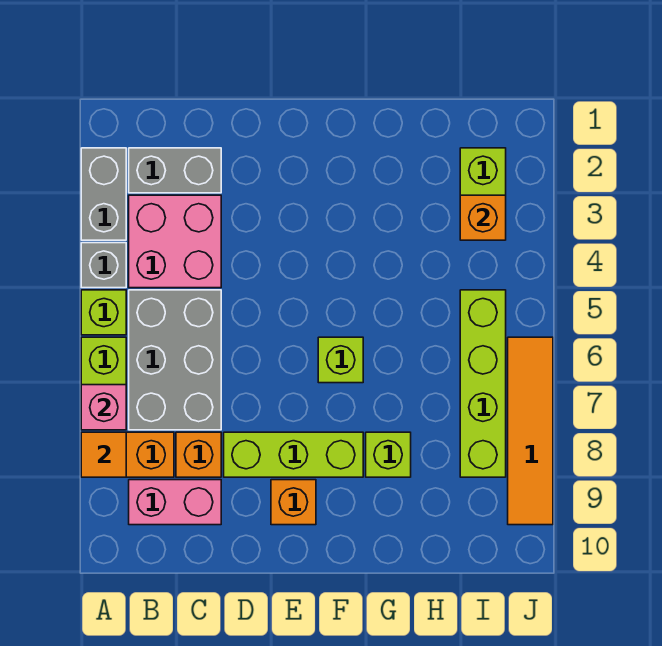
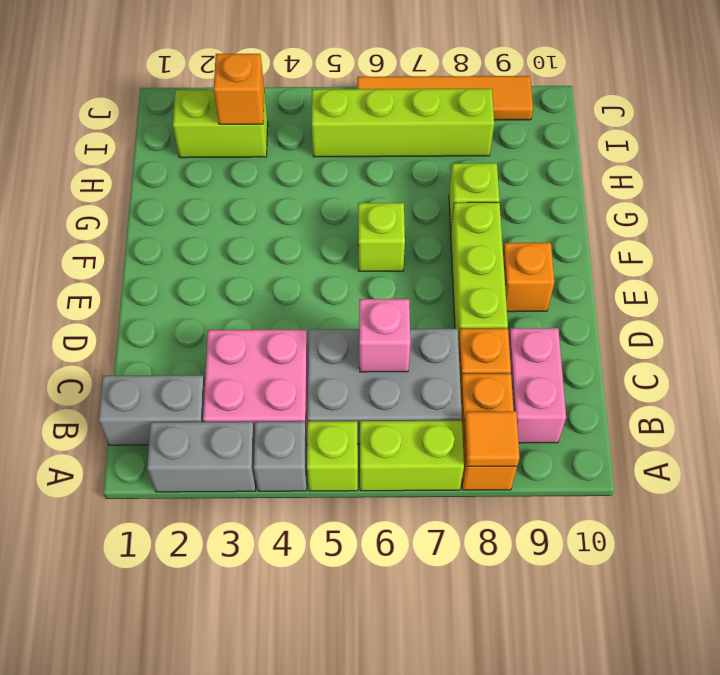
pink brick A7 level 2 -> pink brick C6 level 2
grey brick B2:C2 level 1 -> grey brick B1:B2 level 1

